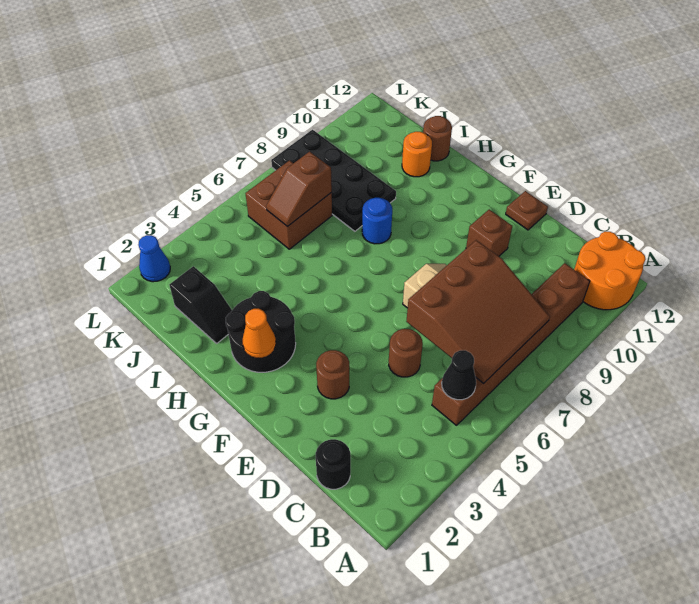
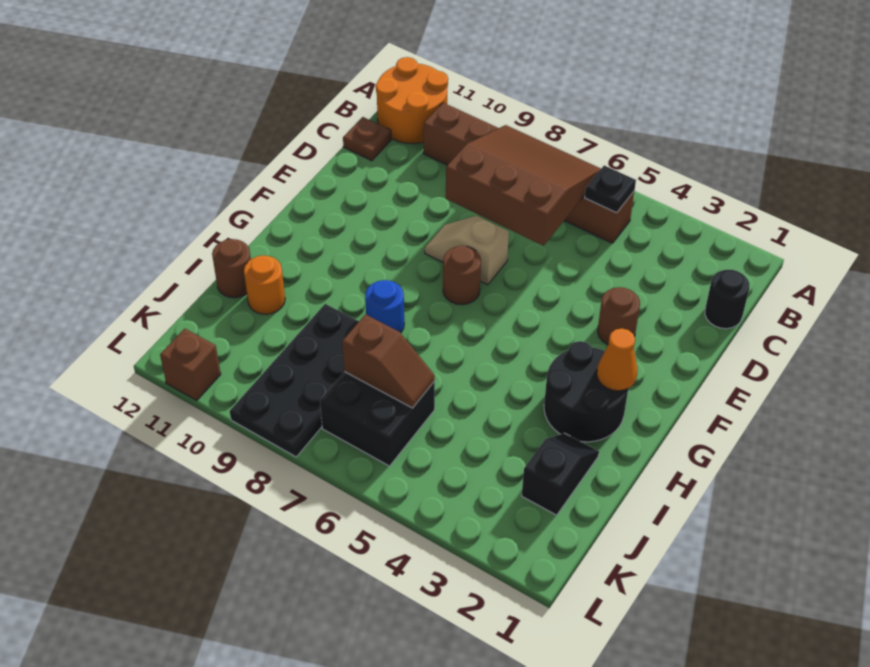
black cone B5 level 2 -> black plate B5 level 2
brown round brick D5 level 1 -> brown round brick F7 level 1
brown brick E10 level 1 -> brown brick L11 level 1
brown plate E12 level 1 -> brown plate C12 level 1
brown brick J6:K7 level 1 -> black brick J6:K7 level 1
blue cone L2 level 1 -> none

